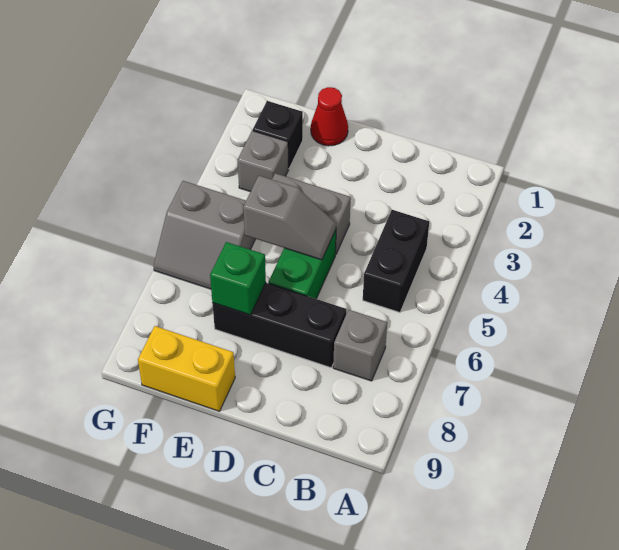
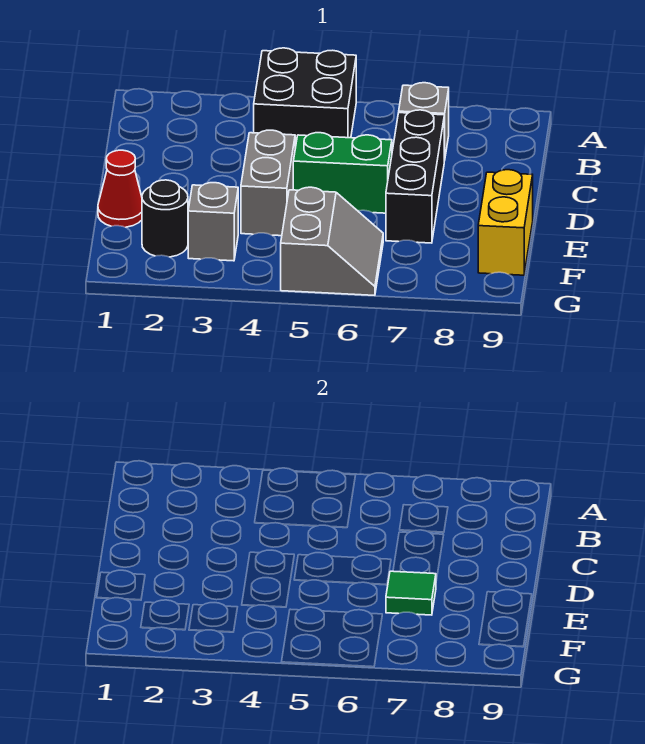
black brick B4:B5 level 1 -> black brick A4:B5 level 1
grey slope D5:E5 level 2 top E -> none
green brick E7 level 2 -> green tile E7 level 2
black brick F2 level 1 -> black round brick F2 level 1

